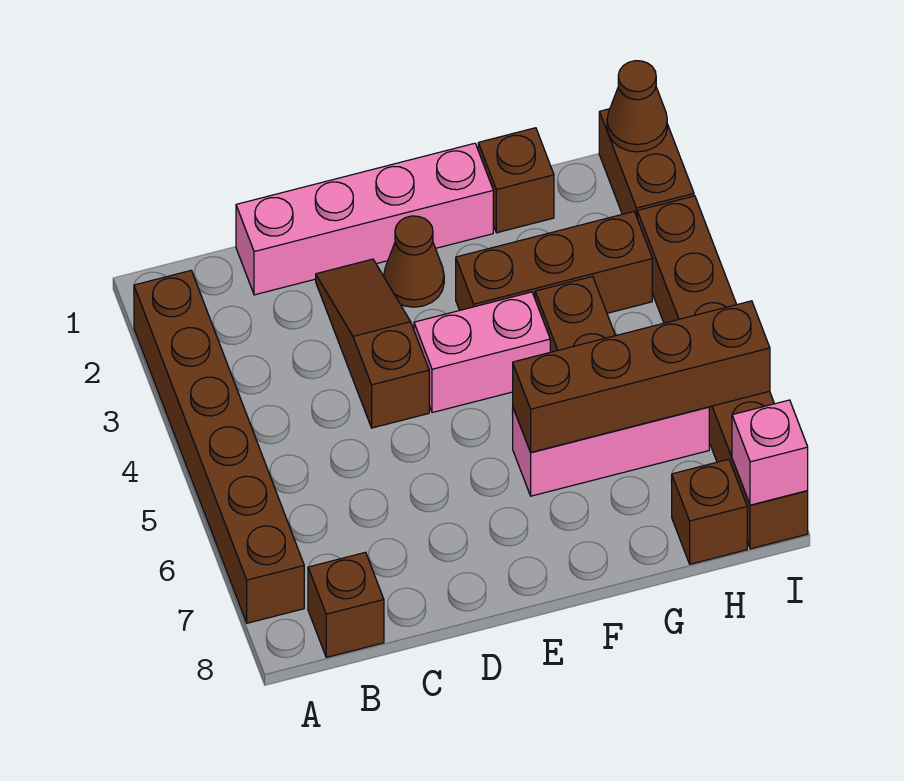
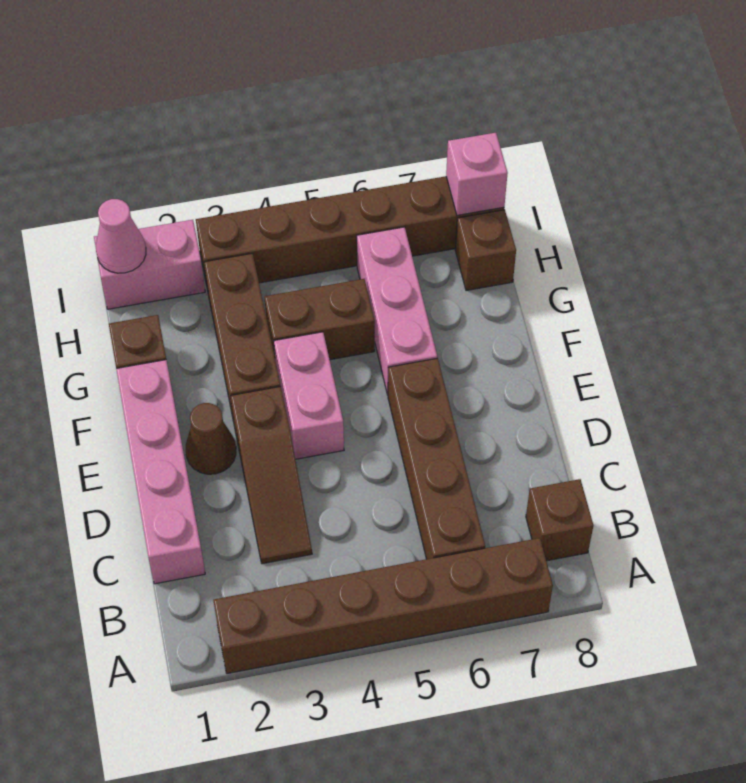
brown slope D2:D4 level 1 top 4 -> brown slope C3:E3 level 1 top E
brown brick F6:I6 level 2 -> brown brick B6:E6 level 1
brown brick I1:I2 level 1 -> pink brick I1:I2 level 1
brown cone I1 level 2 -> pink cone I1 level 2

